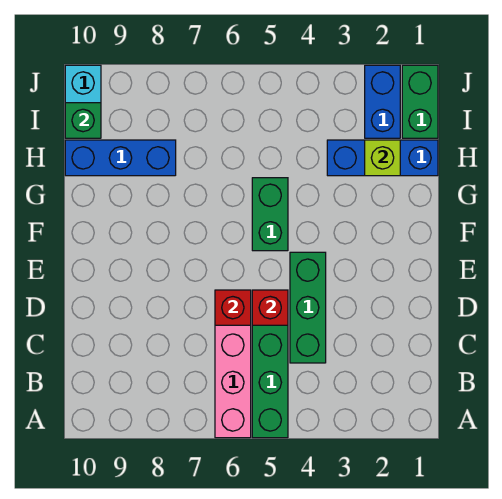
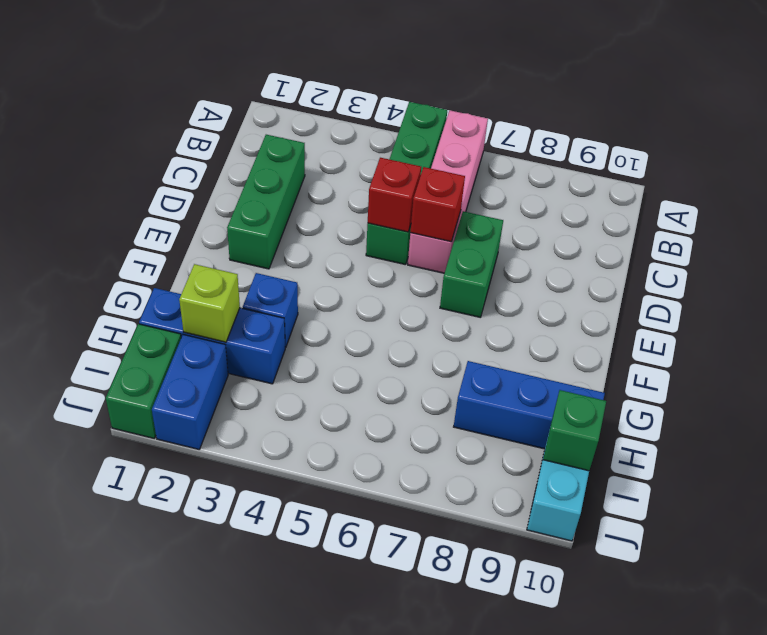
green brick C4:E4 level 1 -> green brick C2:E2 level 1
green brick F5:G5 level 1 -> green brick D7:E7 level 1
none -> blue brick G3 level 1

